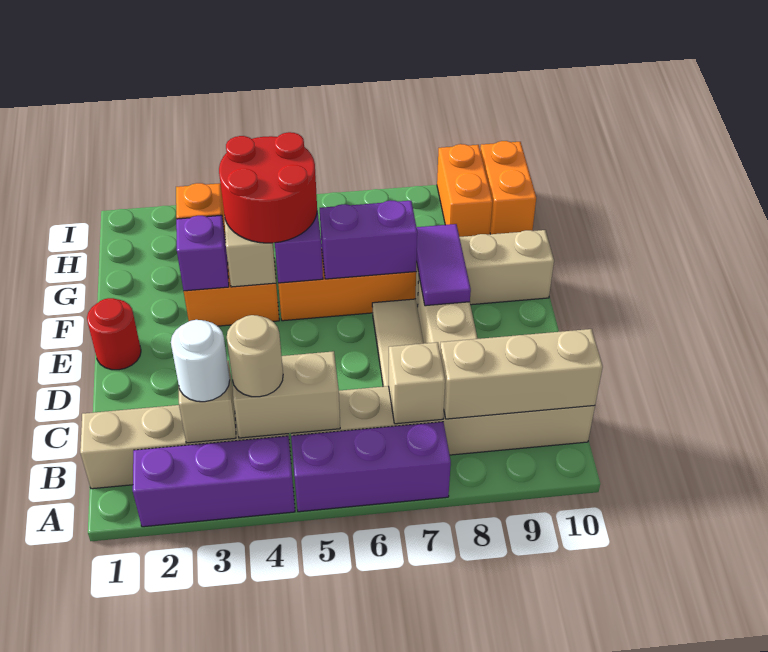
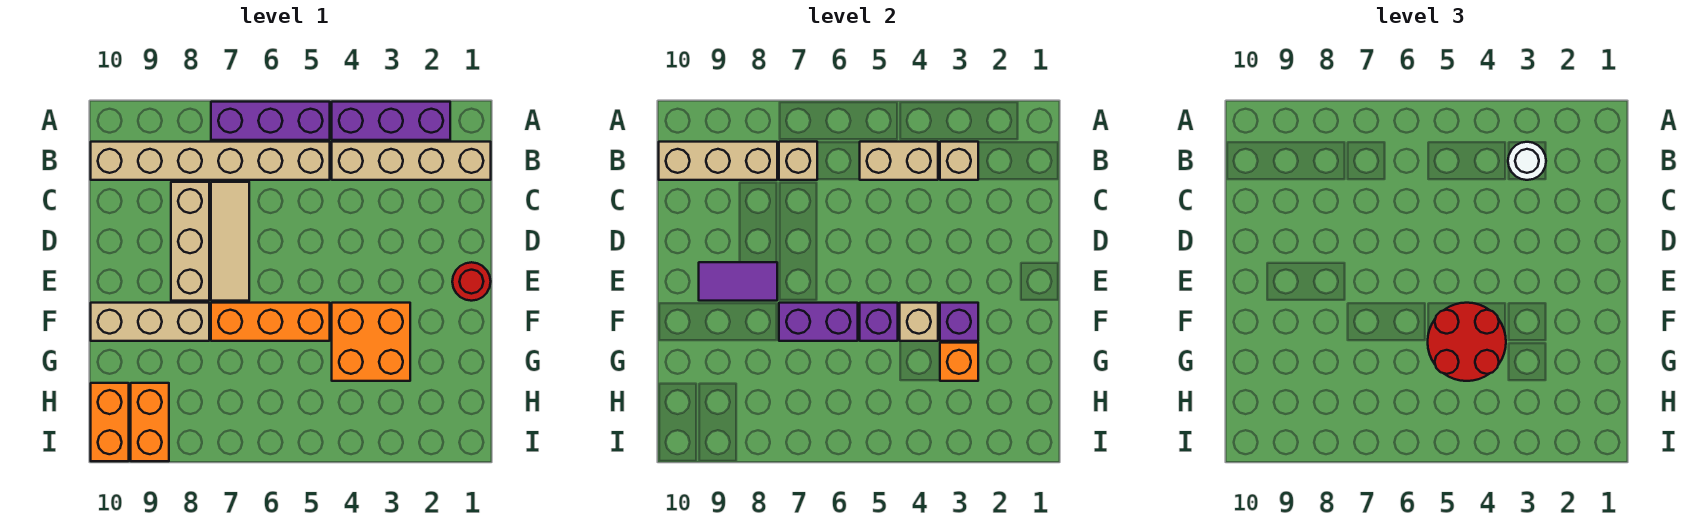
tan round brick B4 level 3 -> none
purple tile E8:F8 level 2 -> purple tile E8:E9 level 2

